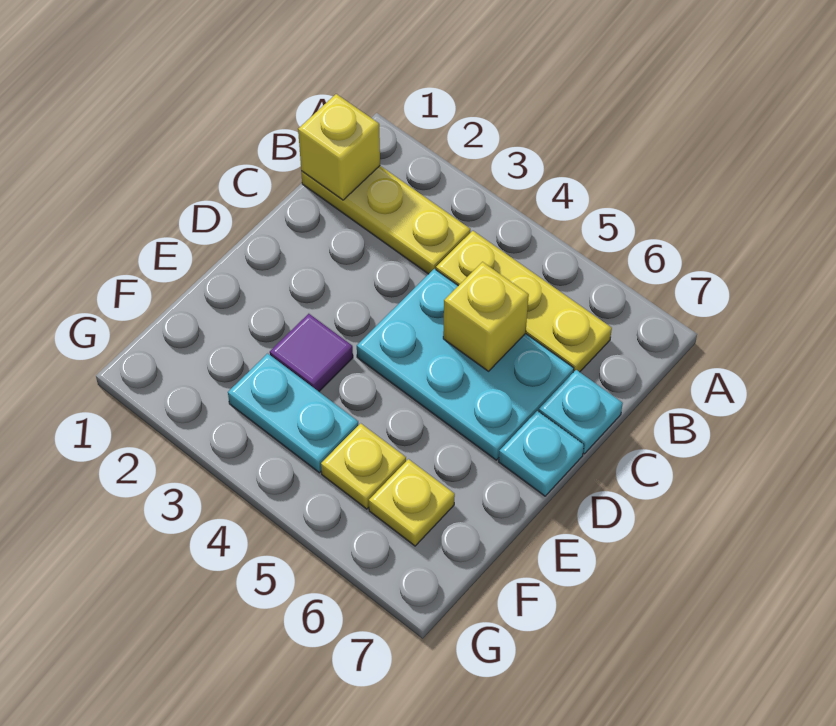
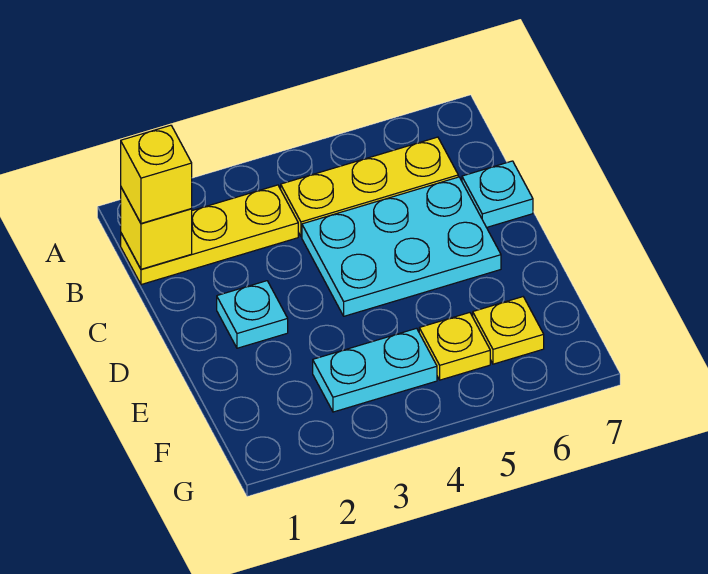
yellow brick C5 level 2 -> yellow brick B1 level 3
cyan plate D7 level 1 -> cyan plate D2 level 1
purple tile E3 level 1 -> none

